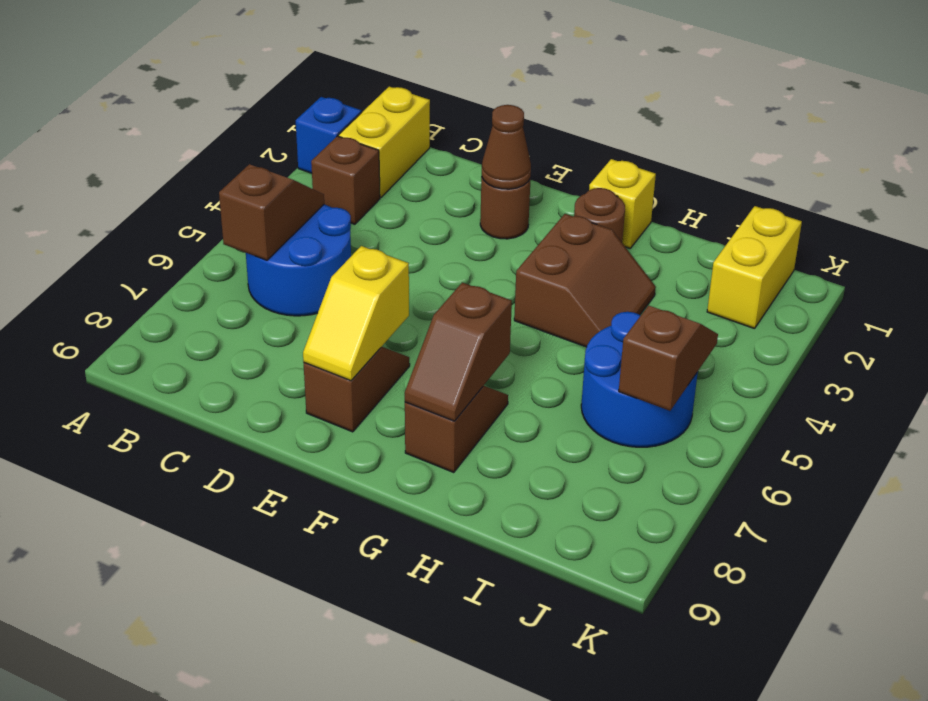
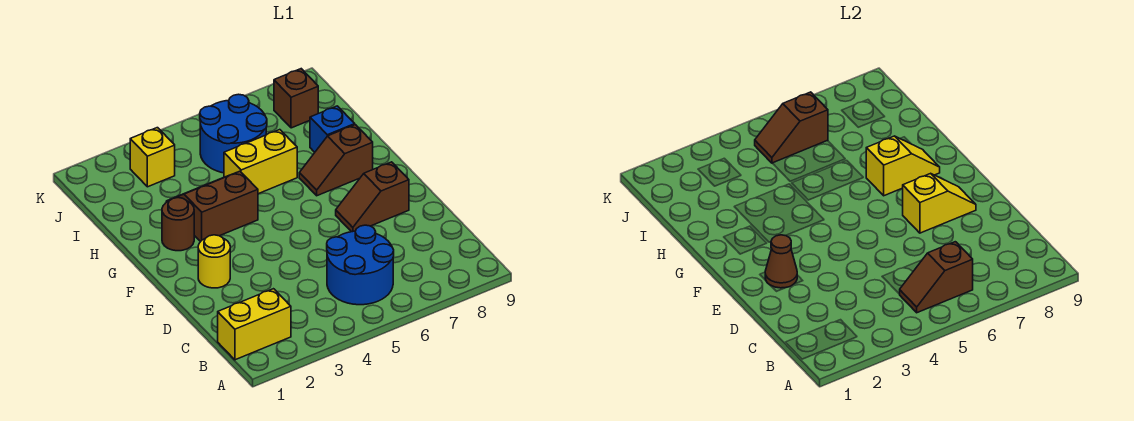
blue brick A2 level 1 -> blue brick H8 level 1
brown brick B3 level 1 -> brown brick J8 level 1
brown round brick E2 level 1 -> yellow round brick E2 level 1
yellow brick G1 level 1 -> yellow brick J3 level 1
brown slope G7:G8 level 2 top 7 -> yellow slope G7:G8 level 2 top 7
yellow brick J1:J2 level 1 -> yellow brick H5:H6 level 1

